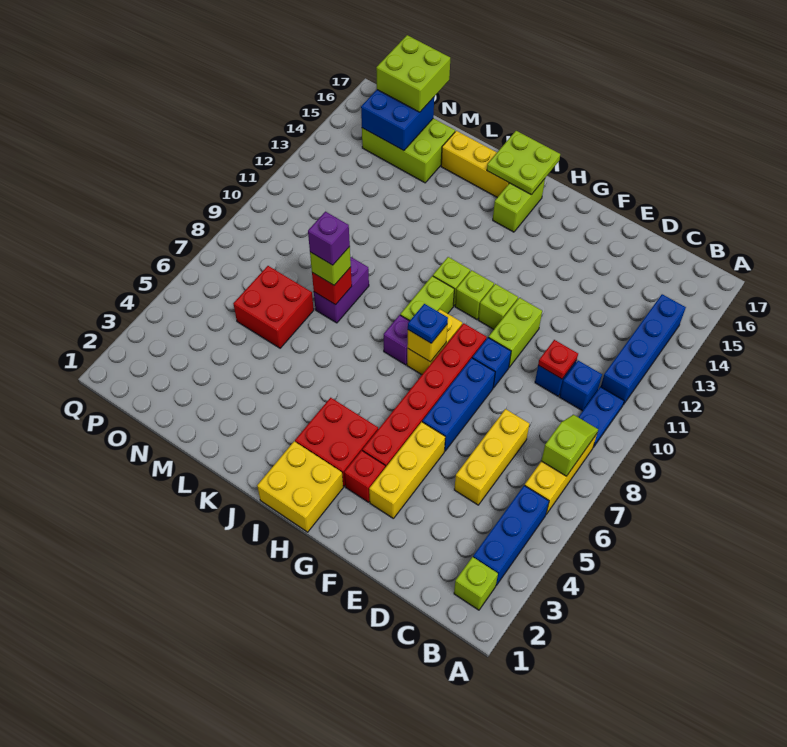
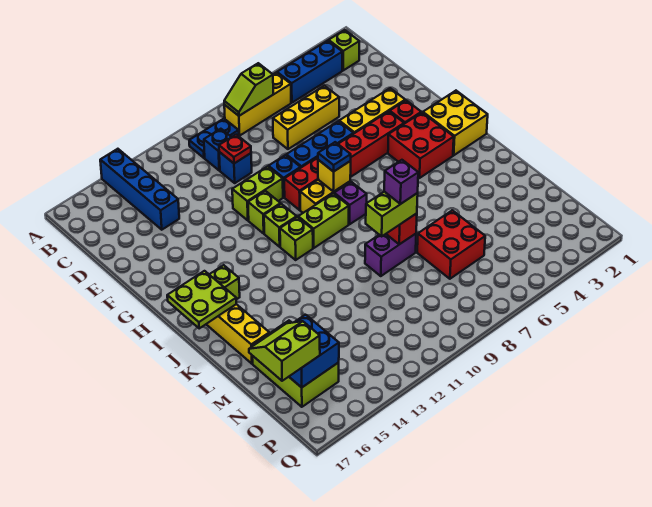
blue brick B11:B14 level 1 -> blue brick A14:D14 level 1
lime brick L8 level 3 -> lime brick L8:L9 level 3
lime brick N16:O17 level 3 -> lime slope N16:O17 level 3 top O

